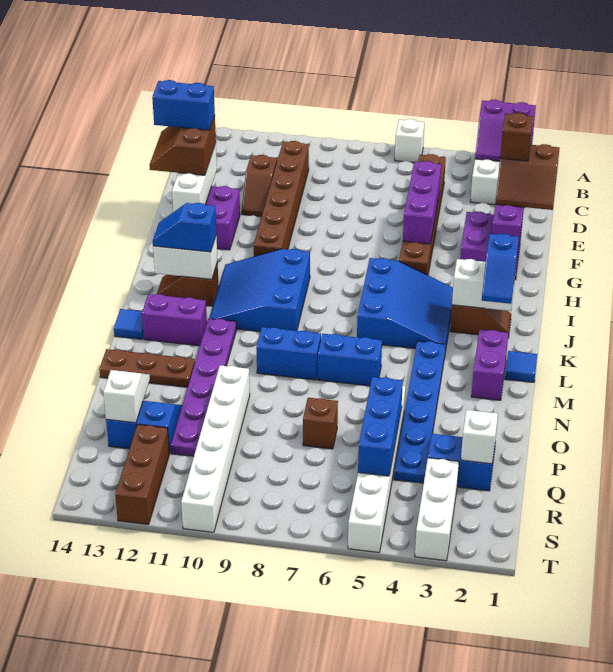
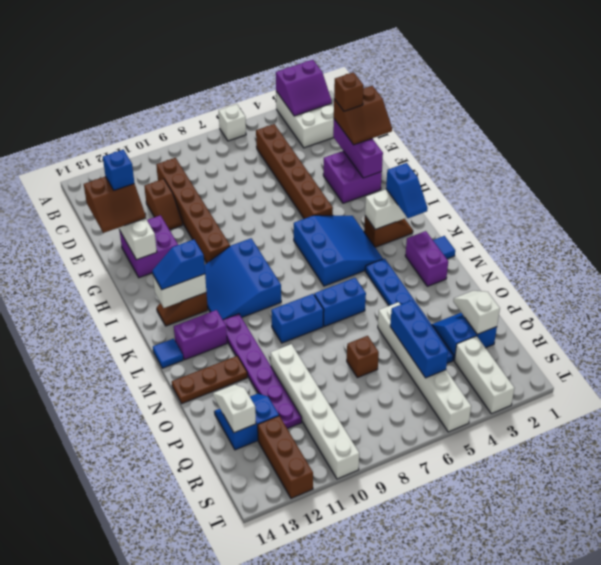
purple brick E5:G5 level 2 -> none
brown slope E13:F14 level 3 top 13 -> brown slope E13:F14 level 3 top E
blue brick E13:E14 level 4 -> blue brick E13 level 4

